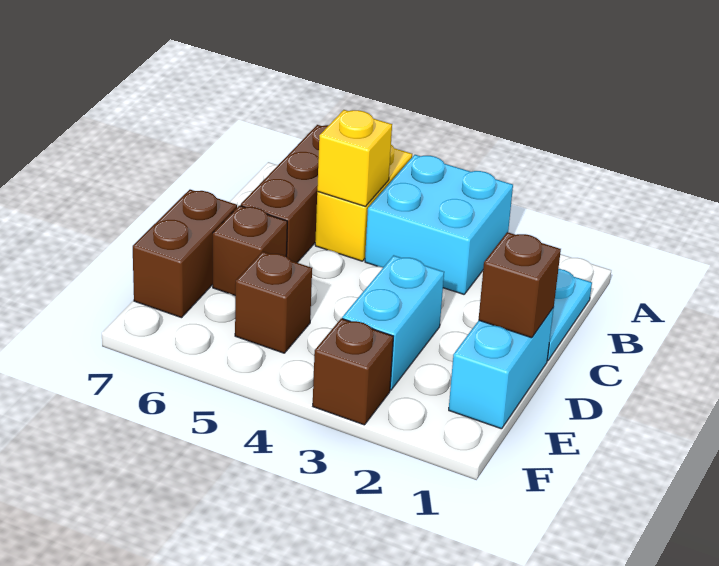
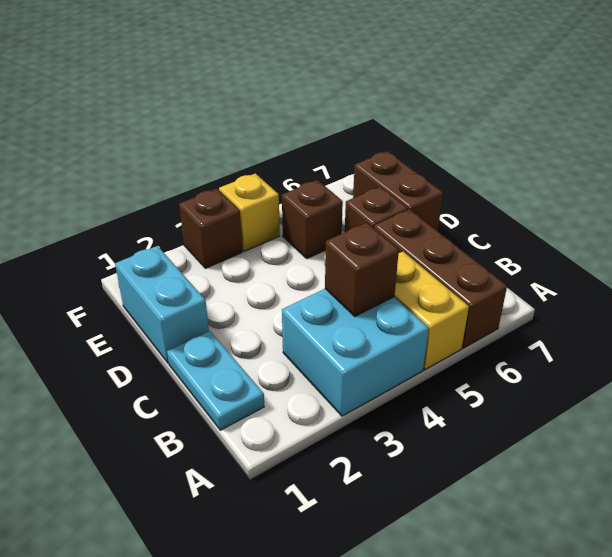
yellow brick B5 level 2 -> yellow brick F4 level 1
brown brick D1 level 2 -> brown brick B4 level 2
cyan brick D3:E3 level 1 -> none

